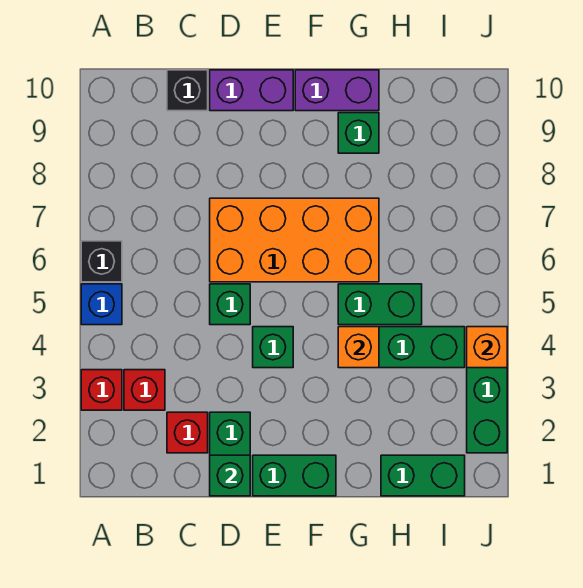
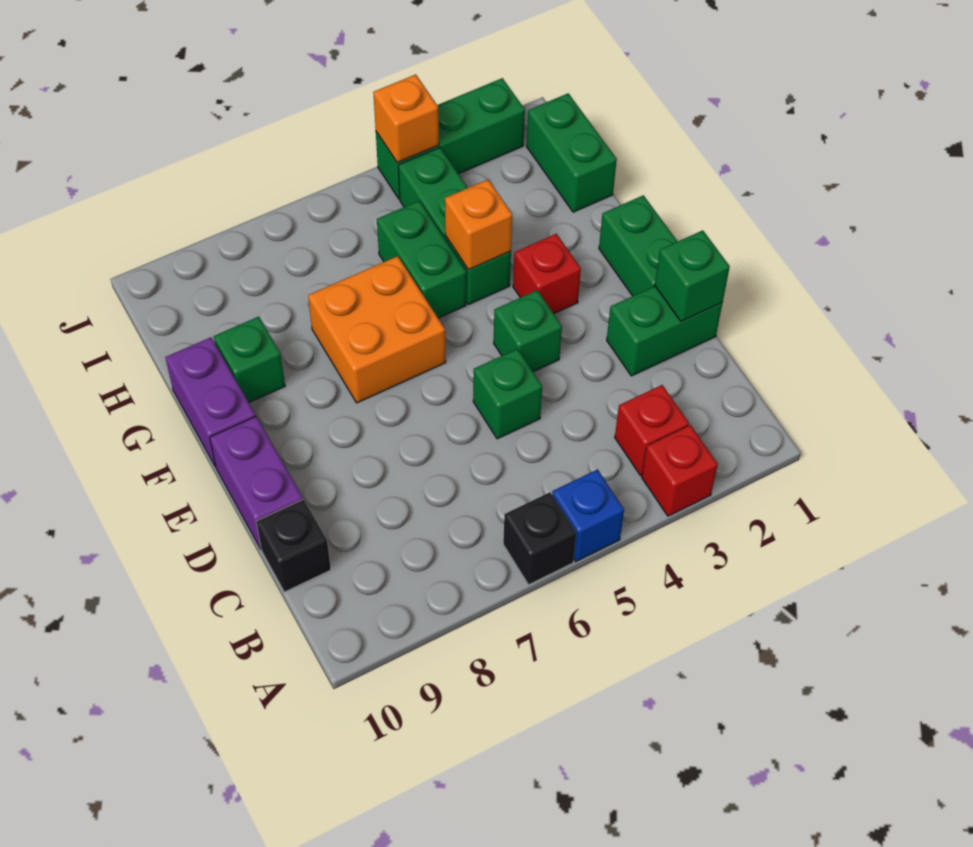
red brick C2 level 1 -> red brick F3 level 1
orange brick D6:G7 level 1 -> orange brick F6:G7 level 1

